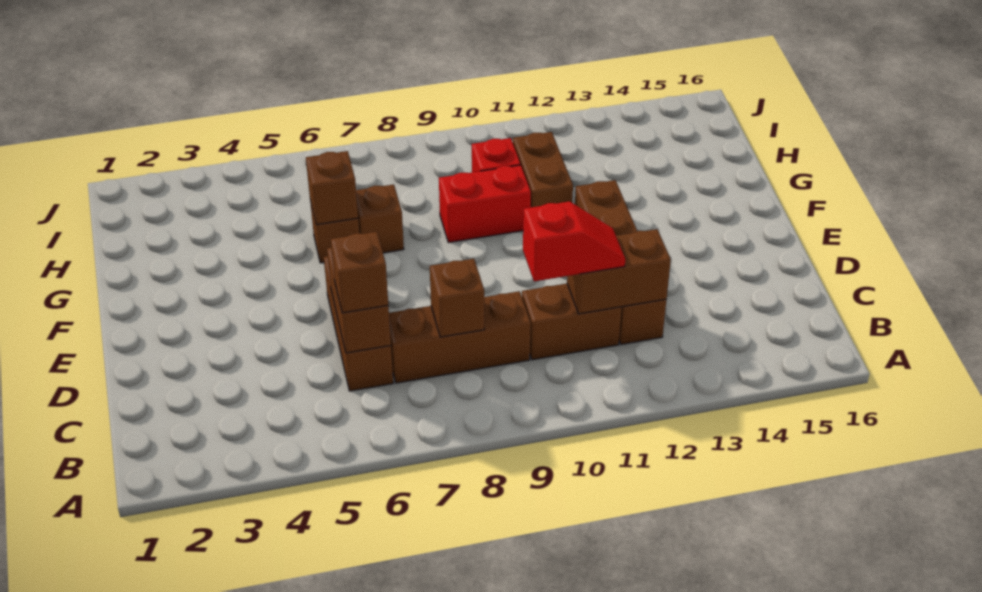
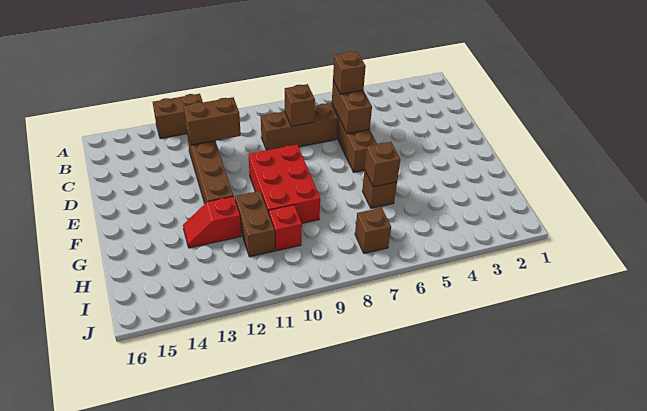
brown brick C10:C11 level 1 -> brown brick A12:A13 level 1
red slope C10:C11 level 3 top 10 -> red slope G12:G13 level 1 top 12
brown brick G7 level 1 -> brown brick I7 level 1
red brick G9:G10 level 1 -> red brick E9:G10 level 1

